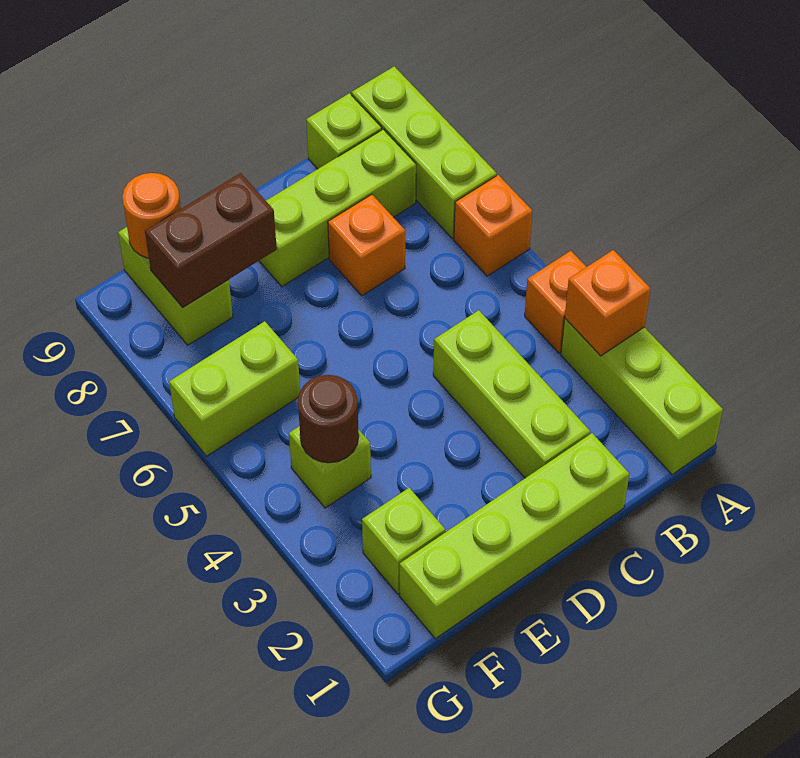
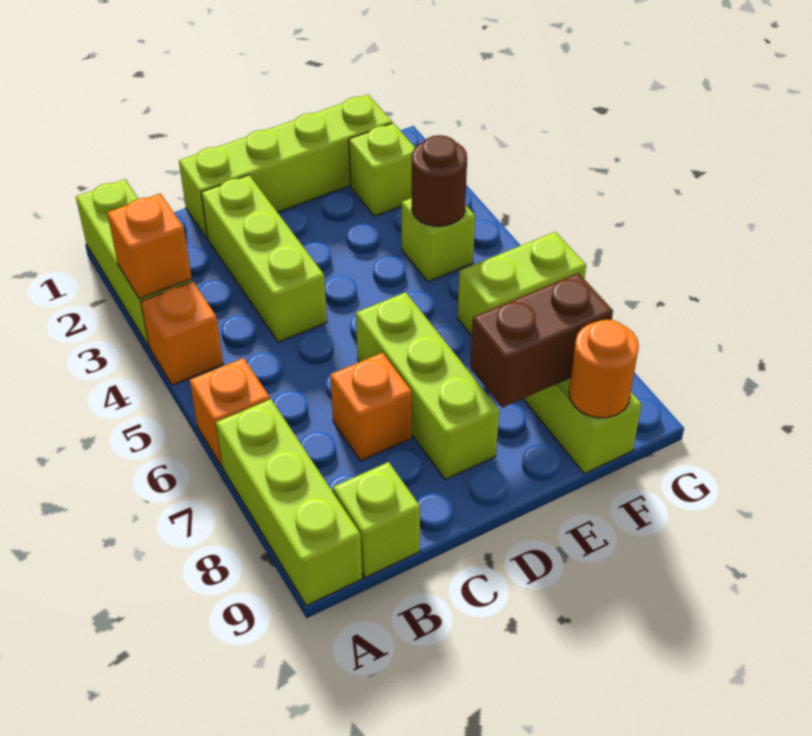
lime brick B8:D8 level 1 -> lime brick D6:D8 level 1

